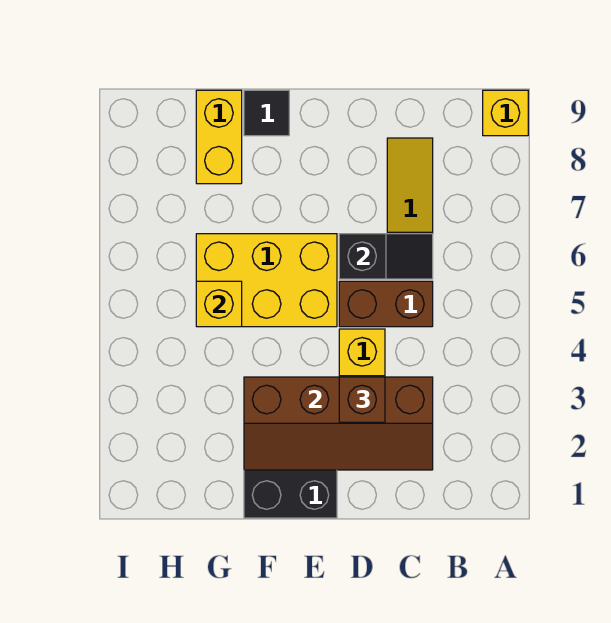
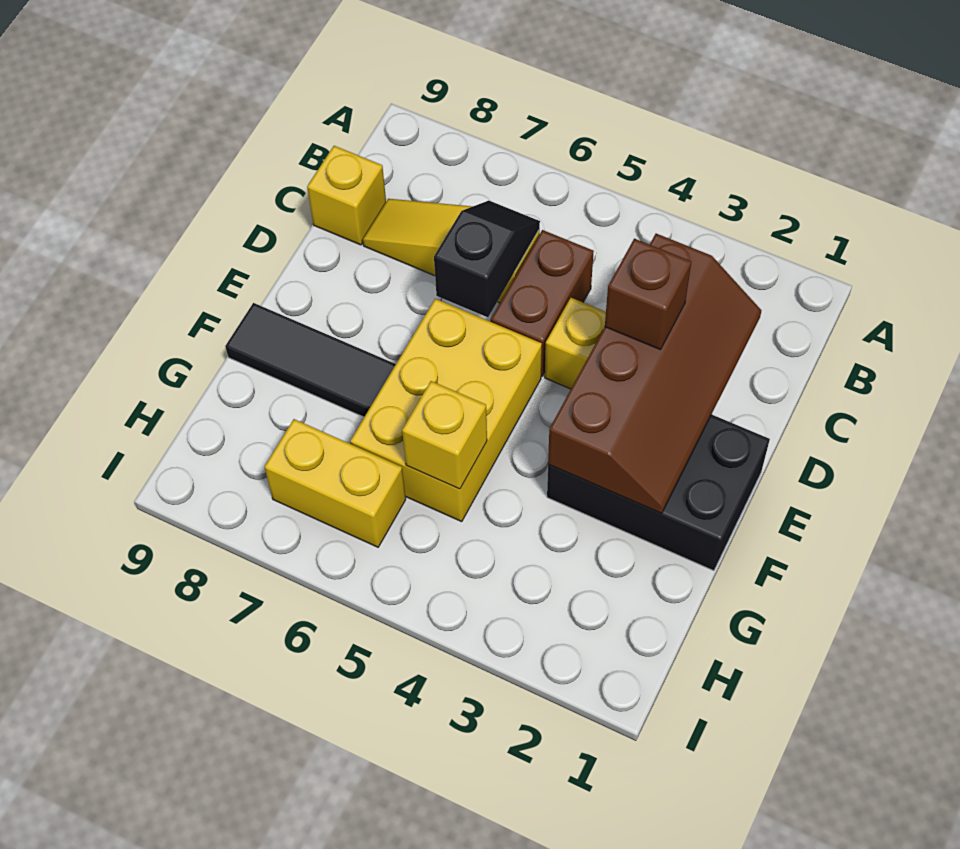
yellow brick A9 level 1 -> yellow brick C9 level 1
black tile F9 level 1 -> black tile F7:F9 level 1
yellow brick G8:G9 level 1 -> yellow brick H6:H7 level 1

